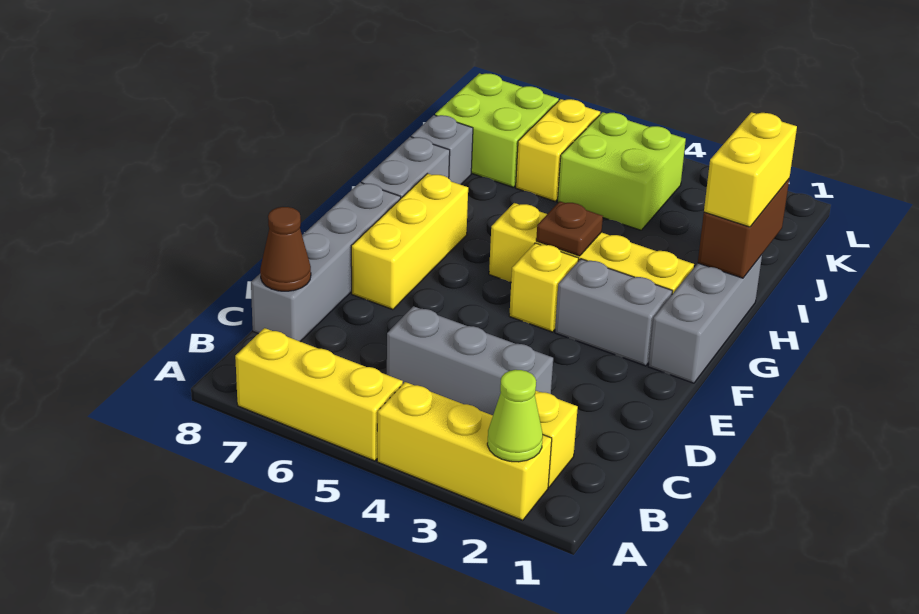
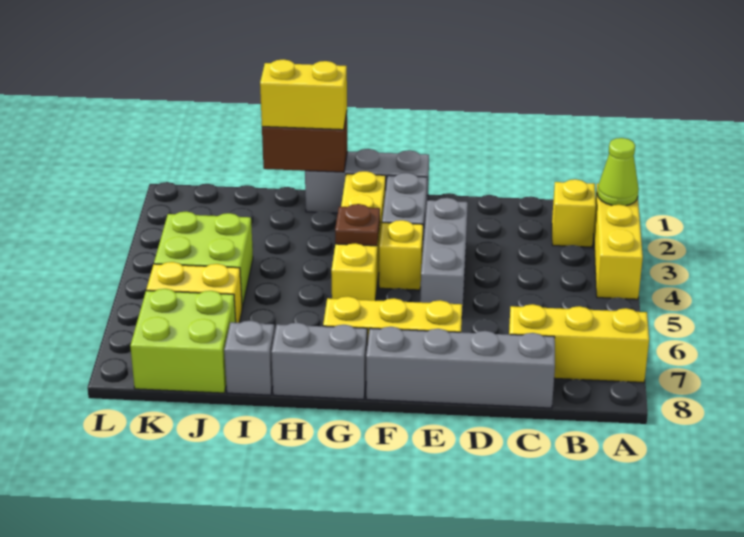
yellow brick A5:A7 level 1 -> yellow brick A7:C7 level 1
grey brick C3:C5 level 1 -> grey brick E3:E5 level 1
brown cone C8 level 2 -> none

